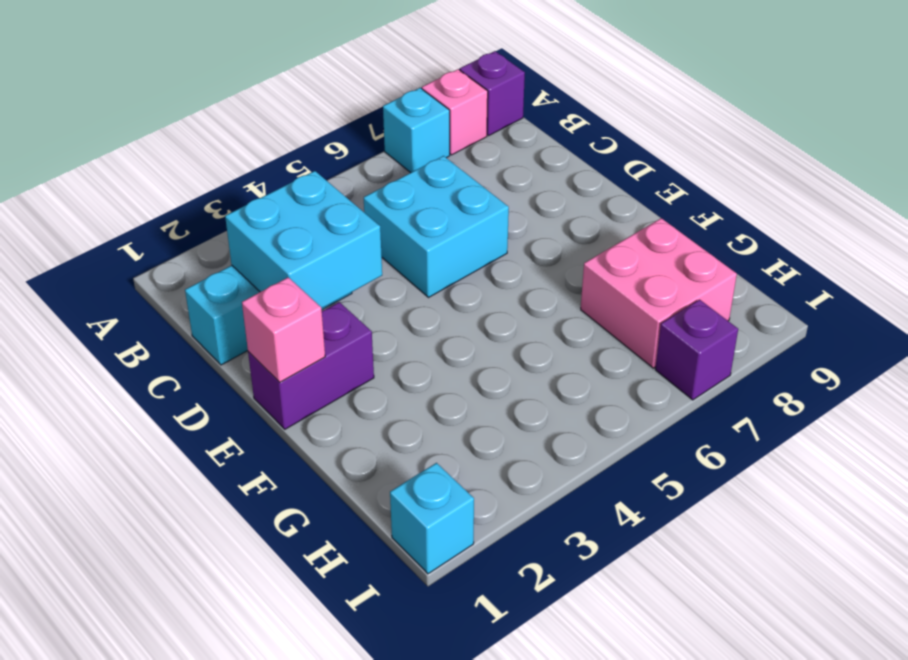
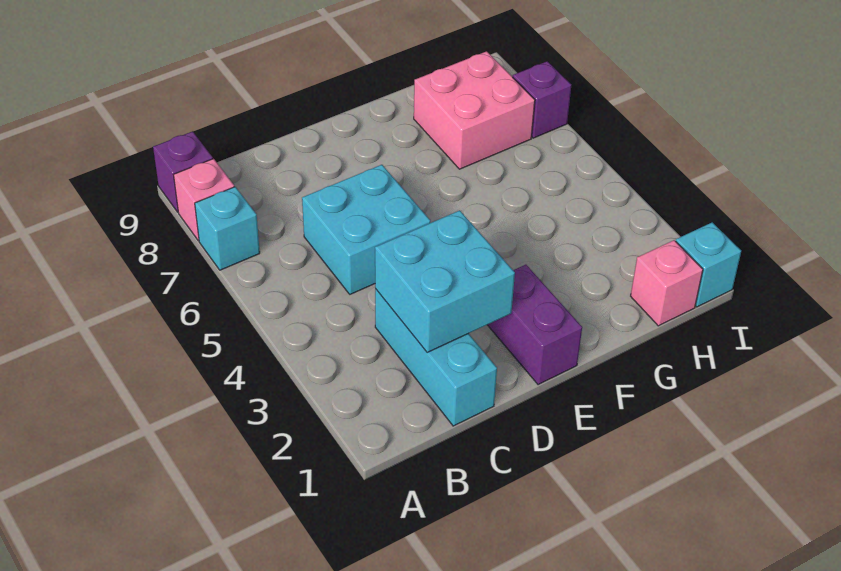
pink brick E1 level 2 -> pink brick H1 level 1

